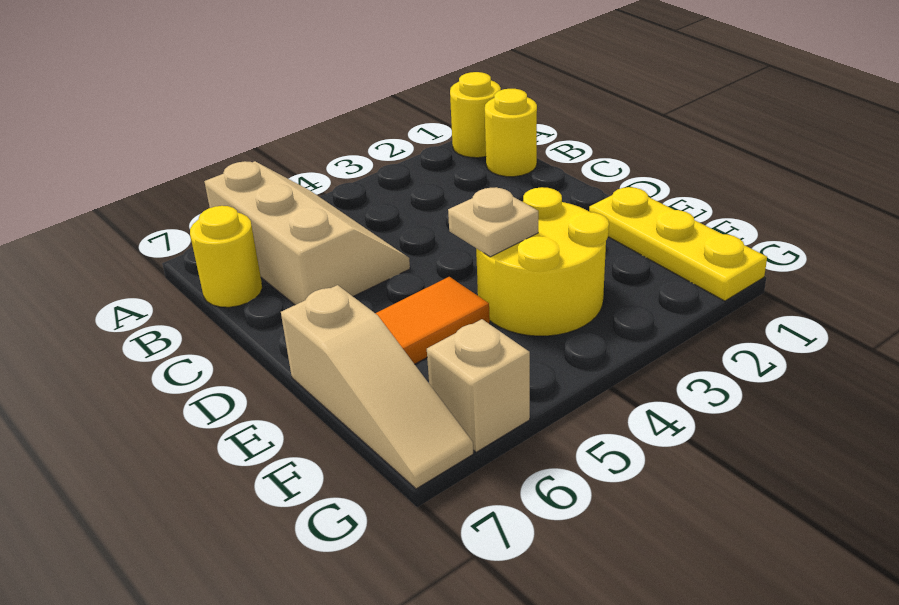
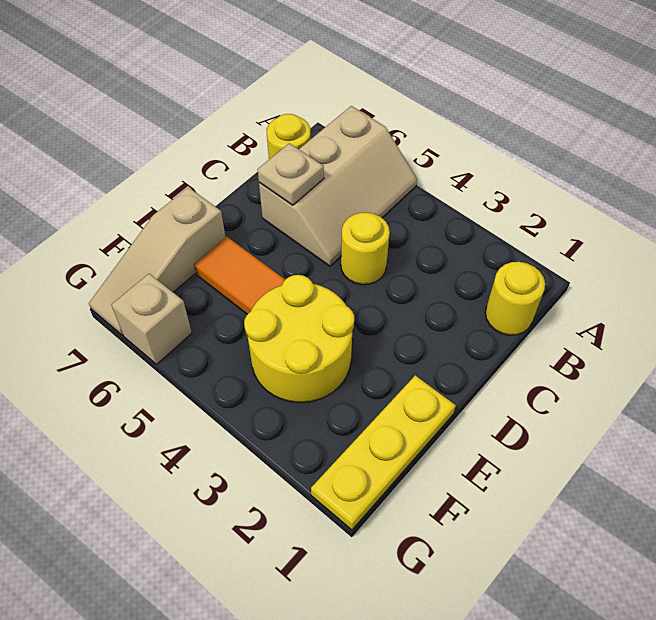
yellow round brick A1 level 1 -> yellow round brick C4 level 1
tan plate E4 level 2 -> tan plate C6 level 2

